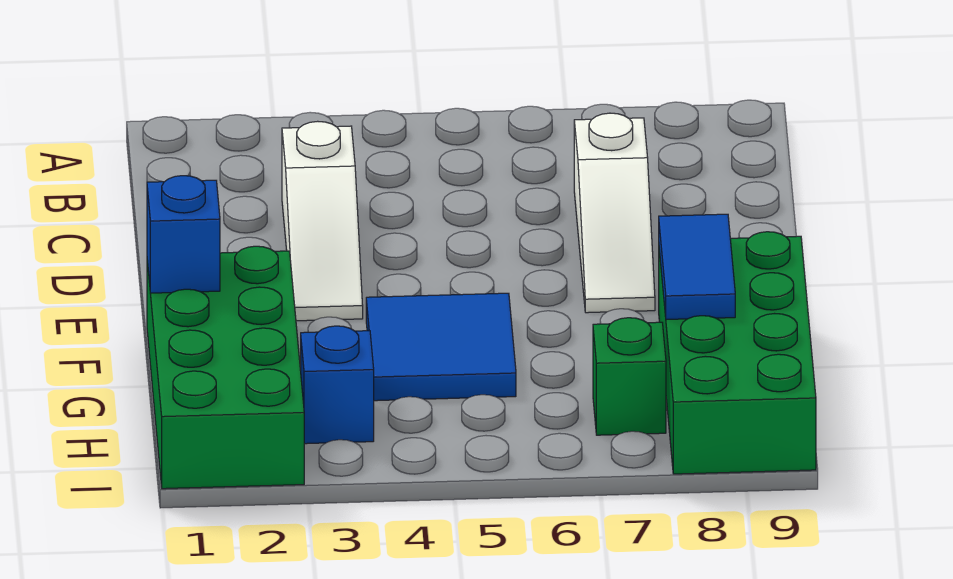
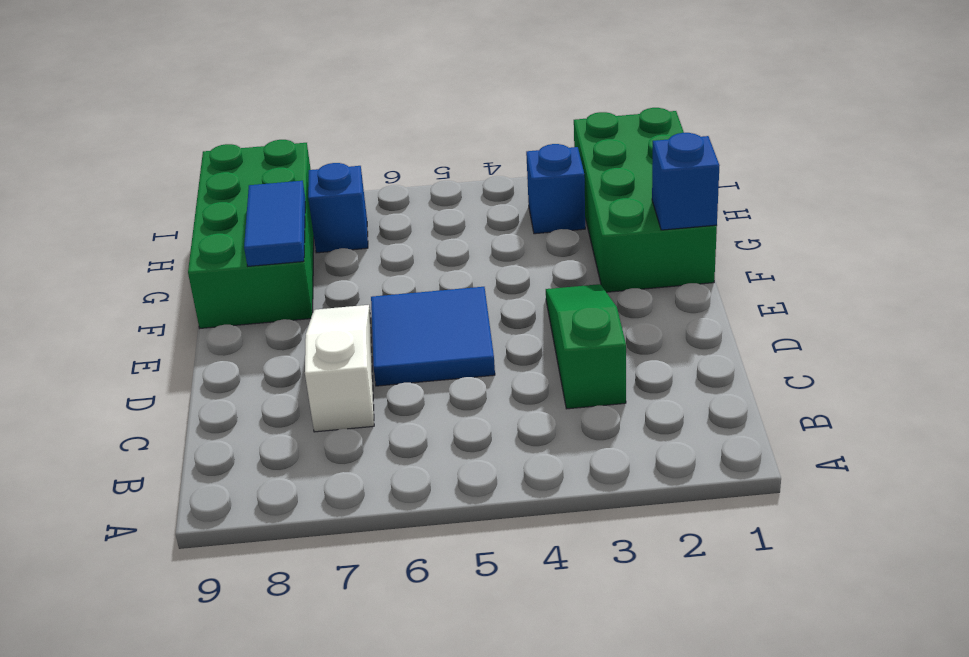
white slope C3:E3 level 1 top C -> green slope C3:E3 level 1 top C
blue tile F4:G5 level 1 -> blue tile D5:E6 level 1
green brick H7 level 1 -> blue brick H7 level 1

